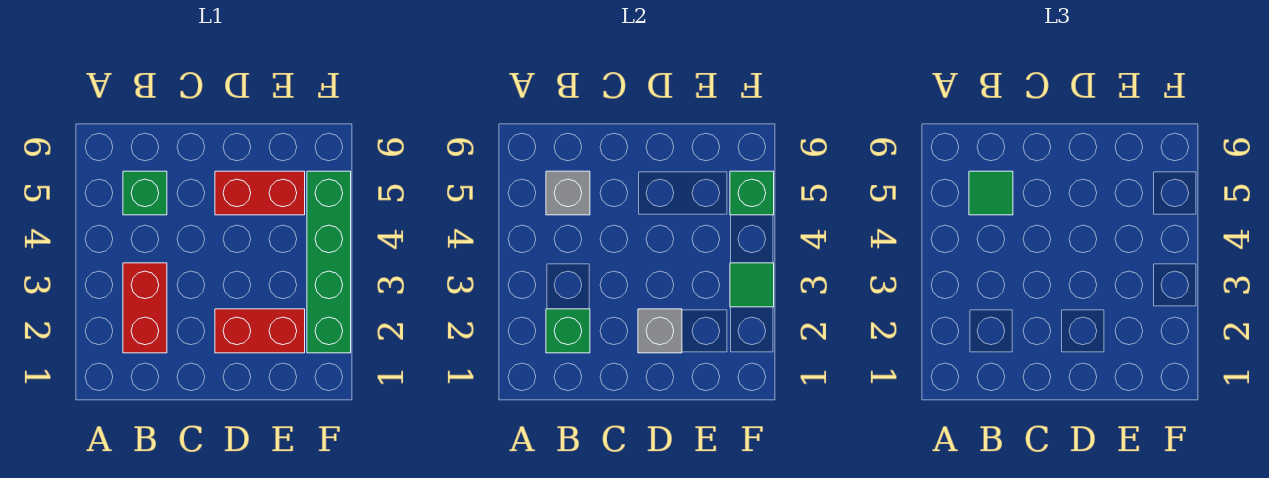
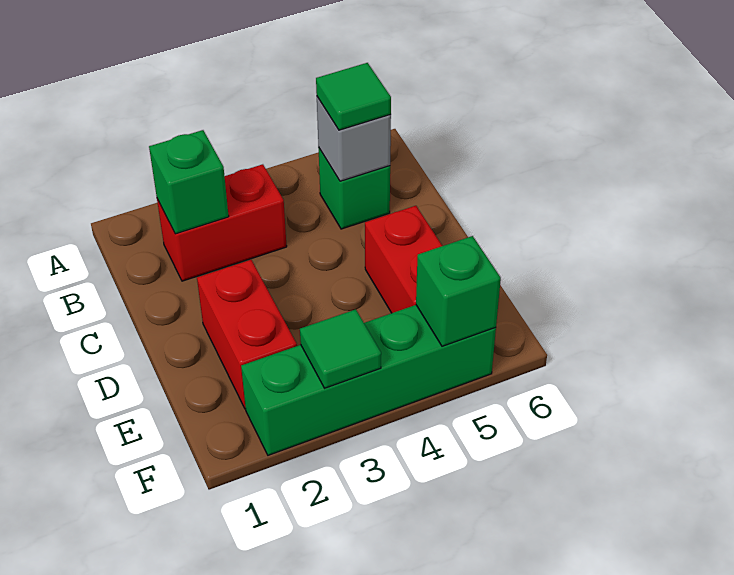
grey brick D2 level 2 -> none

